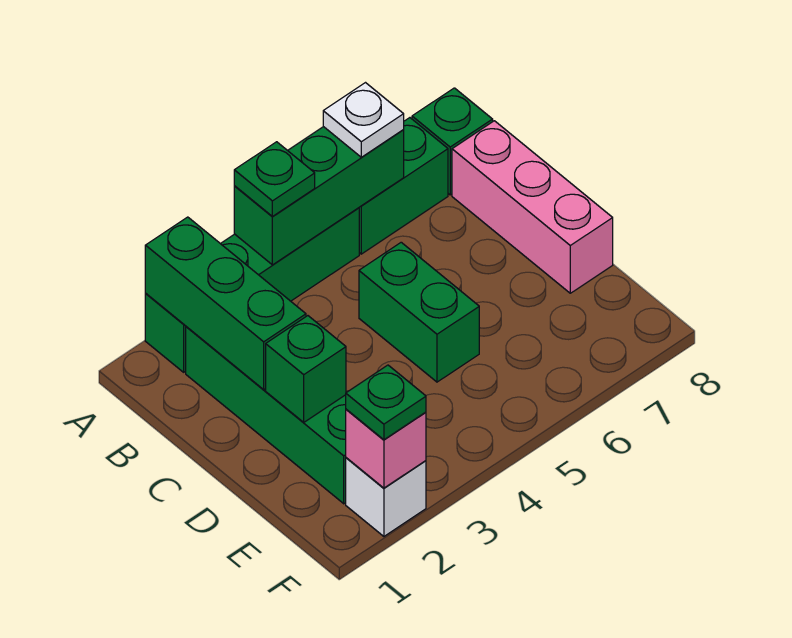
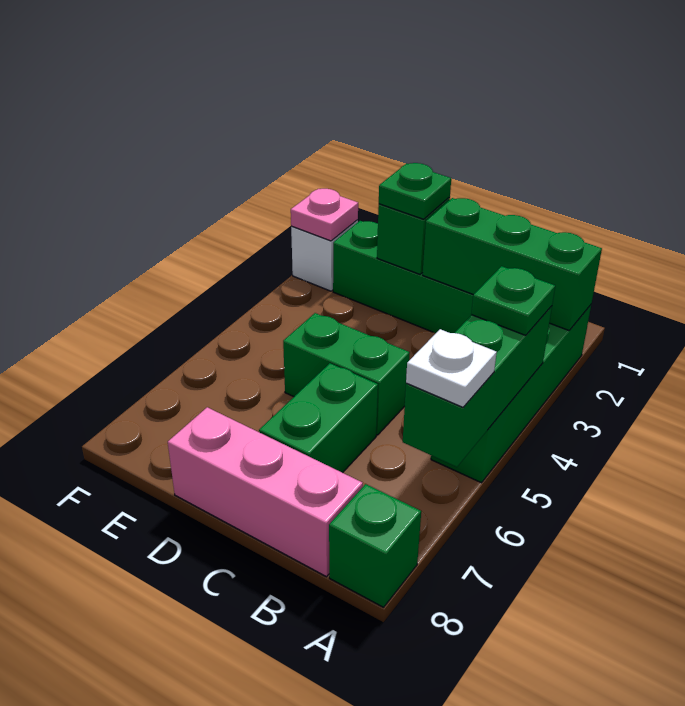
green brick A6:A7 level 1 -> green brick C6:C7 level 1
pink brick F2 level 2 -> pink plate F2 level 2
green plate F2 level 3 -> green plate D2 level 3

